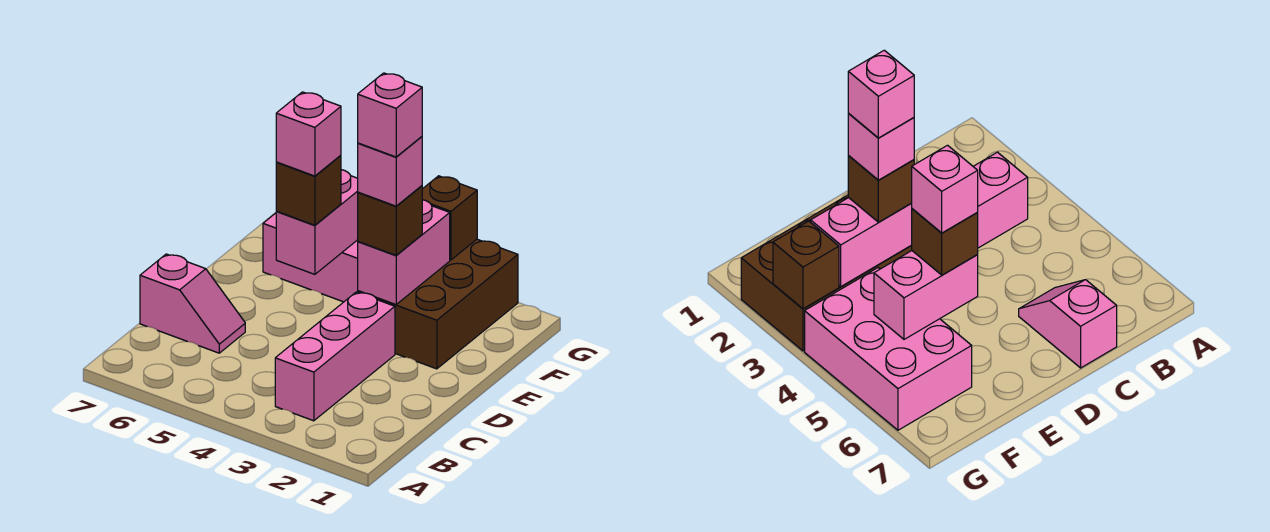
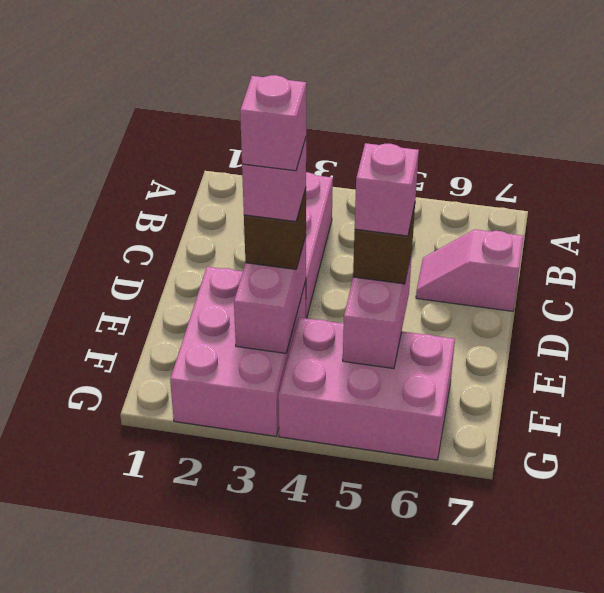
brown brick E2:G3 level 1 -> pink brick E2:G3 level 1
brown brick G3 level 2 -> none

